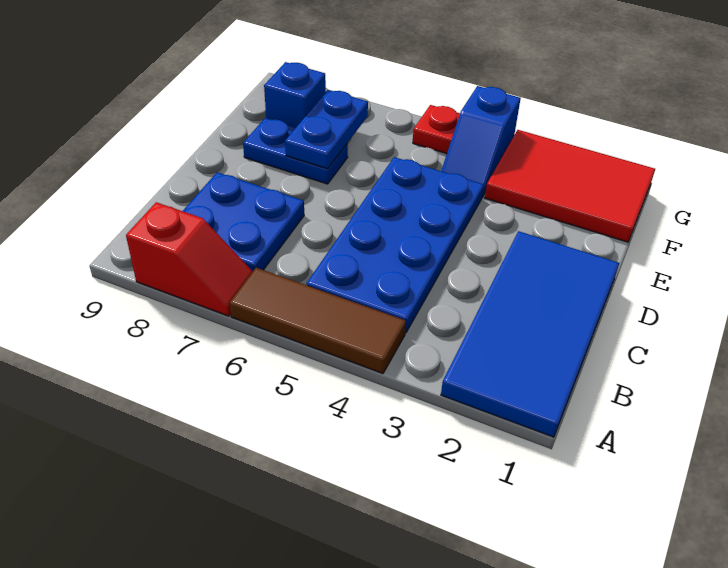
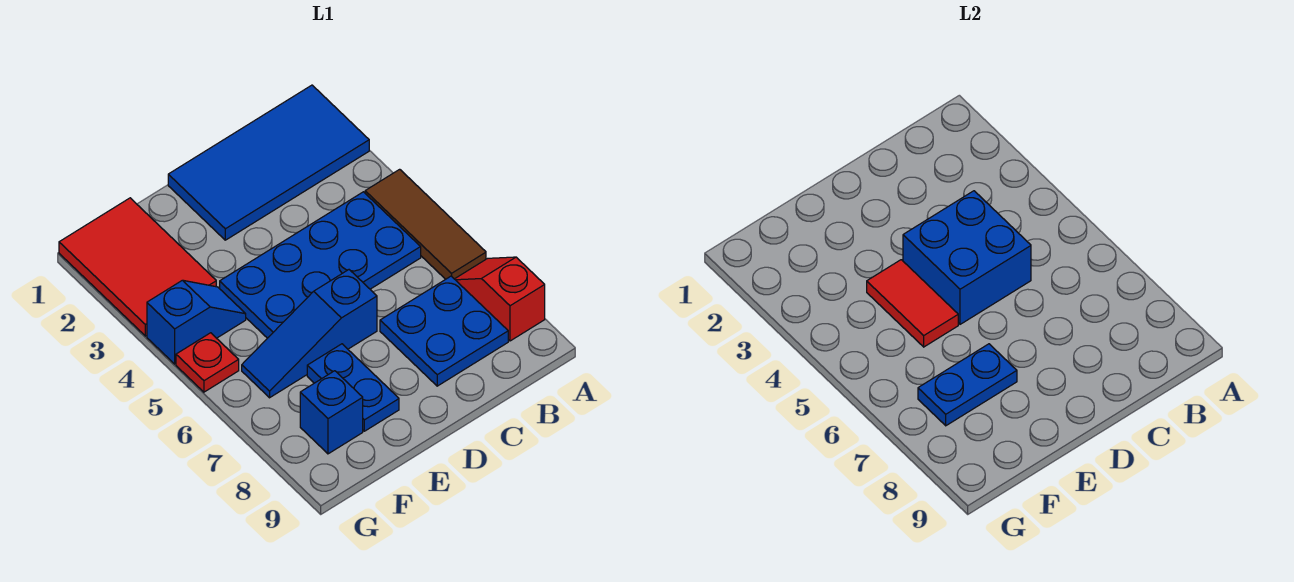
none -> blue brick C4:D5 level 2
none -> blue slope D6:F6 level 1 top D
none -> red tile E4:E5 level 2

